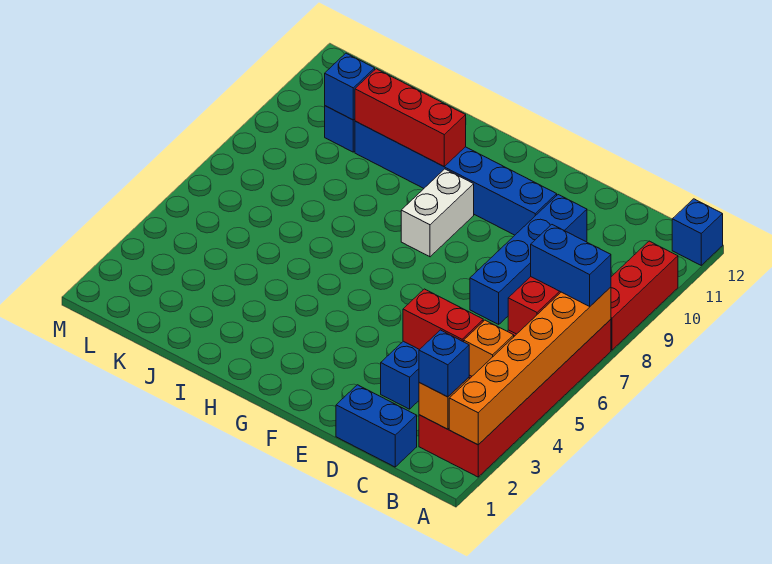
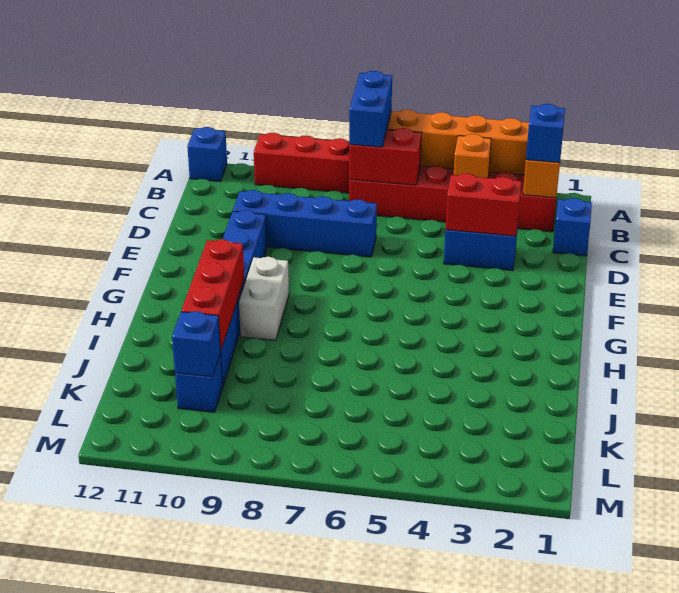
blue brick C1:D1 level 1 -> blue brick C1 level 1
red brick C4:D4 level 2 -> red brick D3:D4 level 2
white brick G8:G9 level 1 -> white brick G9:H9 level 1

